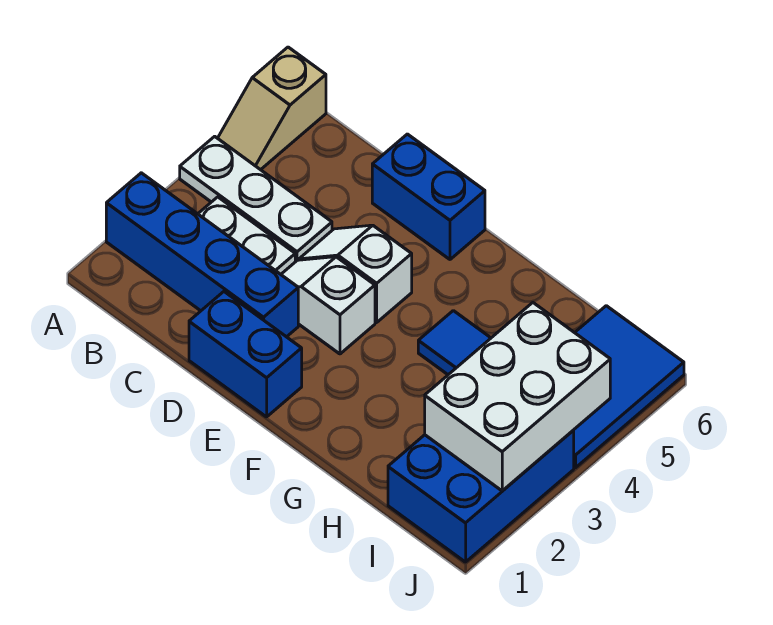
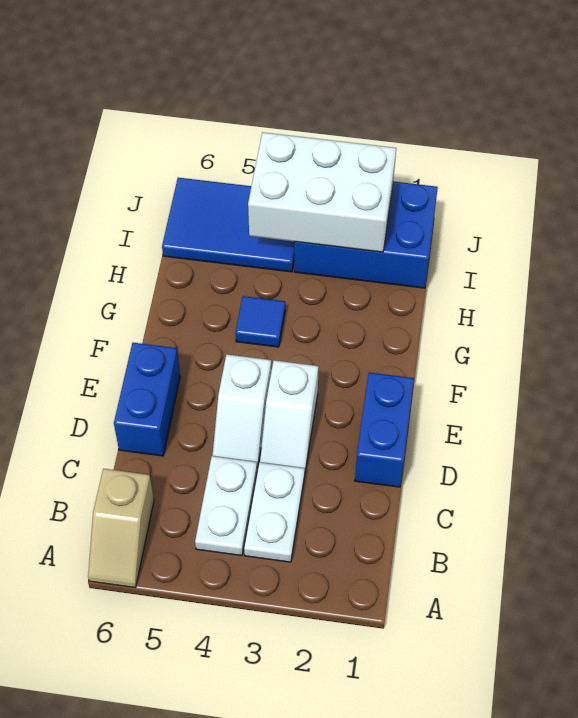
blue brick A2:D2 level 1 -> none
white plate A4:C4 level 1 -> white plate B4:C4 level 1
tan slope A5:A6 level 1 top 6 -> tan slope A6:B6 level 1 top B

